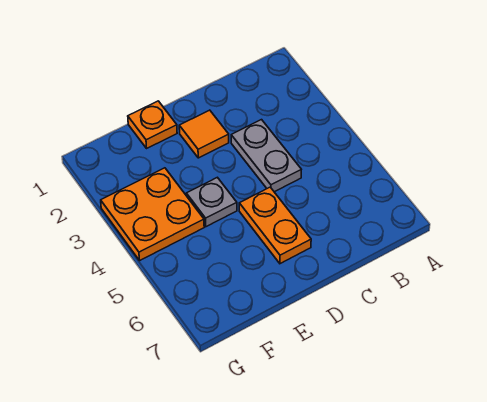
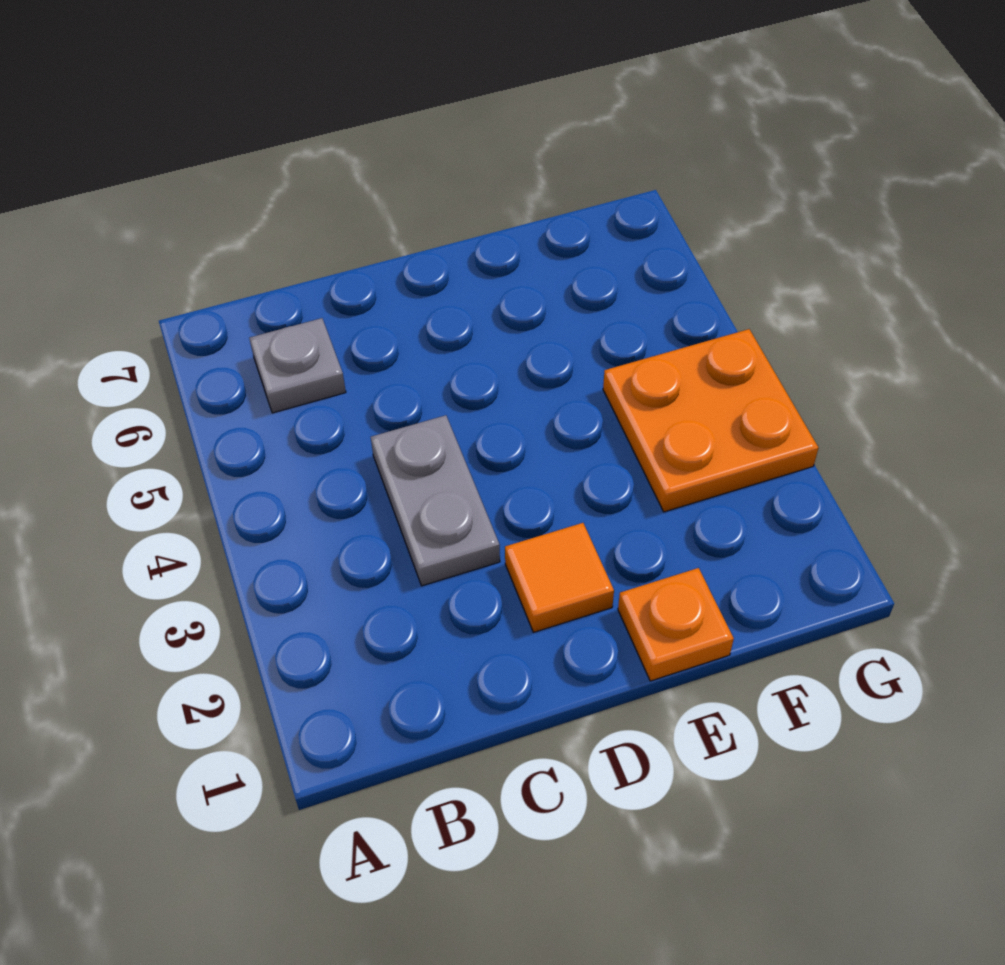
orange plate D5:D6 level 1 -> none
grey plate E4 level 1 -> grey plate B6 level 1

